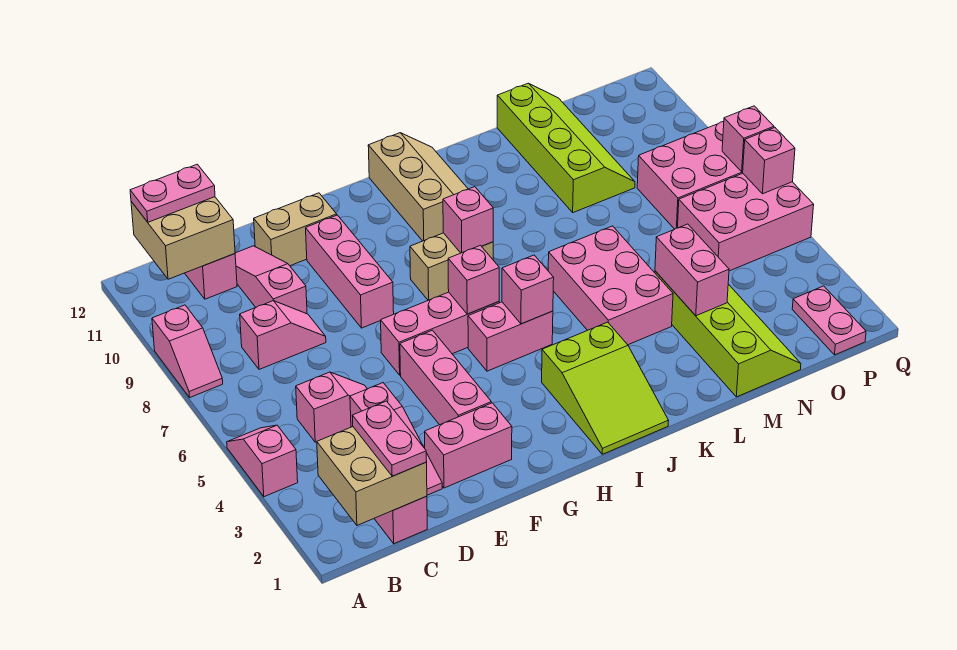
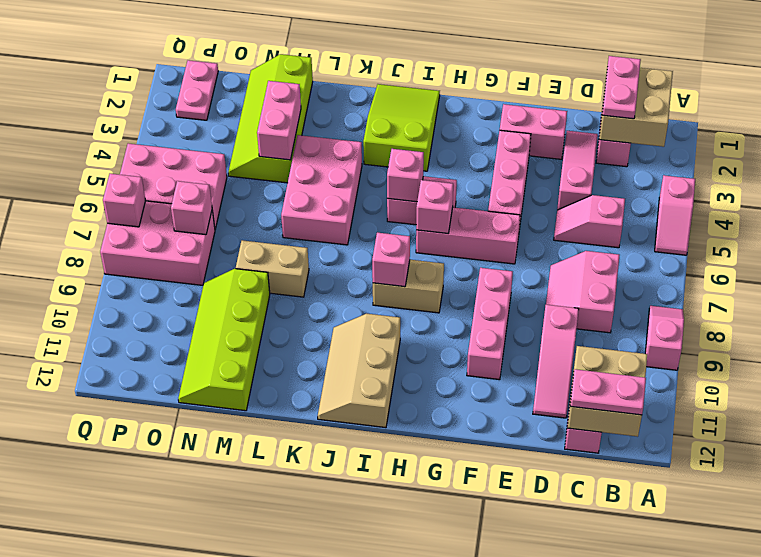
pink slope C8:D8 level 1 top C -> pink slope C7:D8 level 1 top C
tan brick E11:F11 level 1 -> tan brick L8:M8 level 1
pink brick Q6 level 2 -> pink brick O7 level 2

